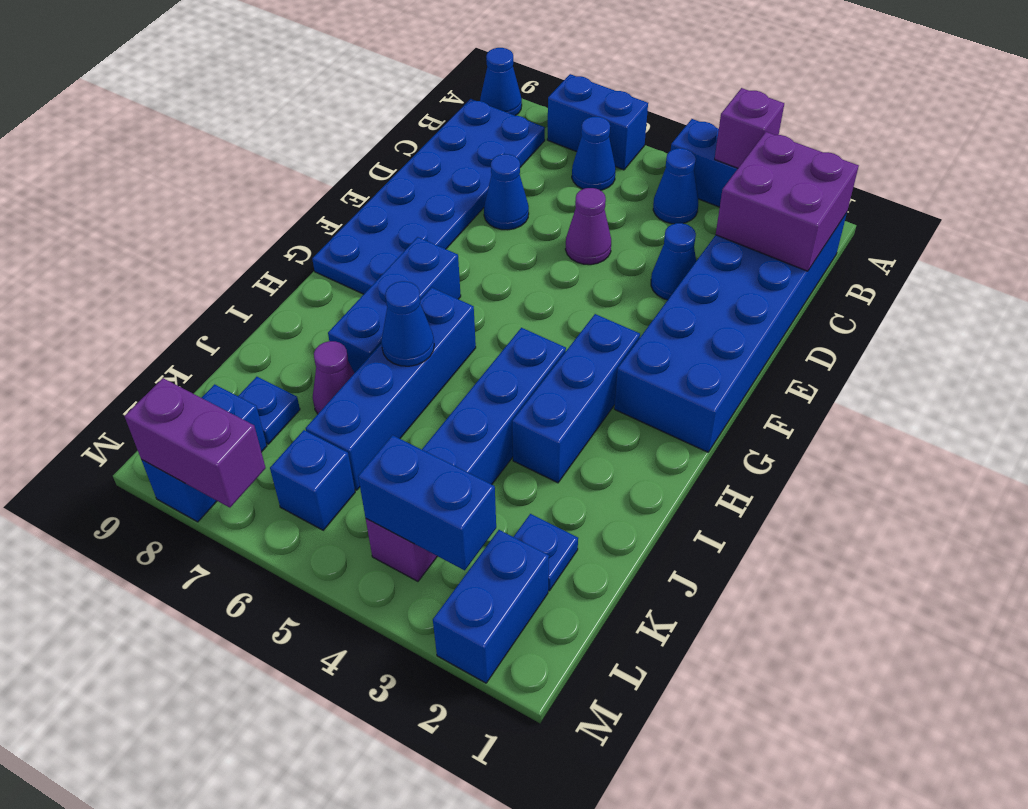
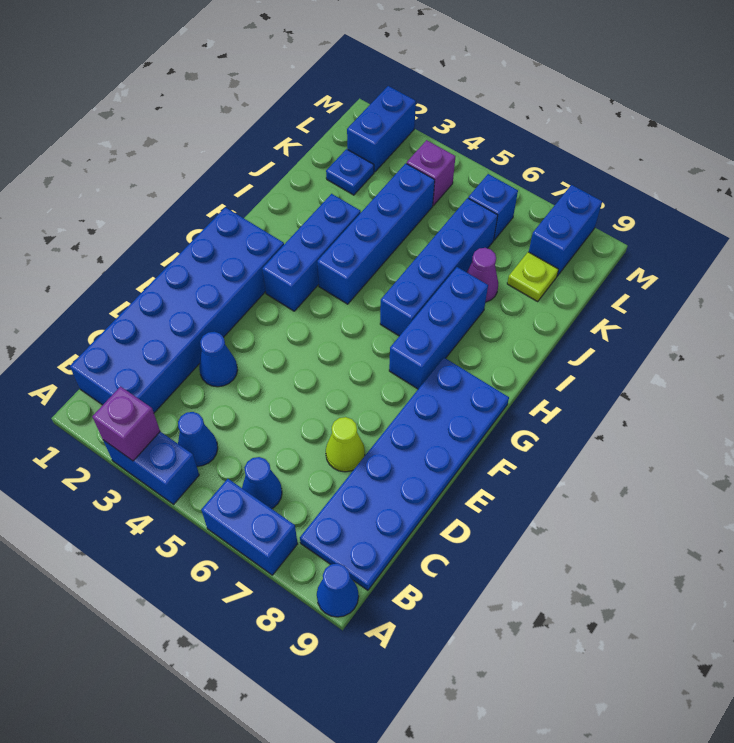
purple brick B1:C2 level 2 -> none
purple cone D5 level 1 -> none
blue cone D7 level 1 -> lime cone D7 level 1
blue cone I6 level 2 -> none
blue plate K8 level 1 -> lime plate K8 level 1
blue brick L3:L4 level 2 -> none
purple brick M7:M8 level 2 -> none

